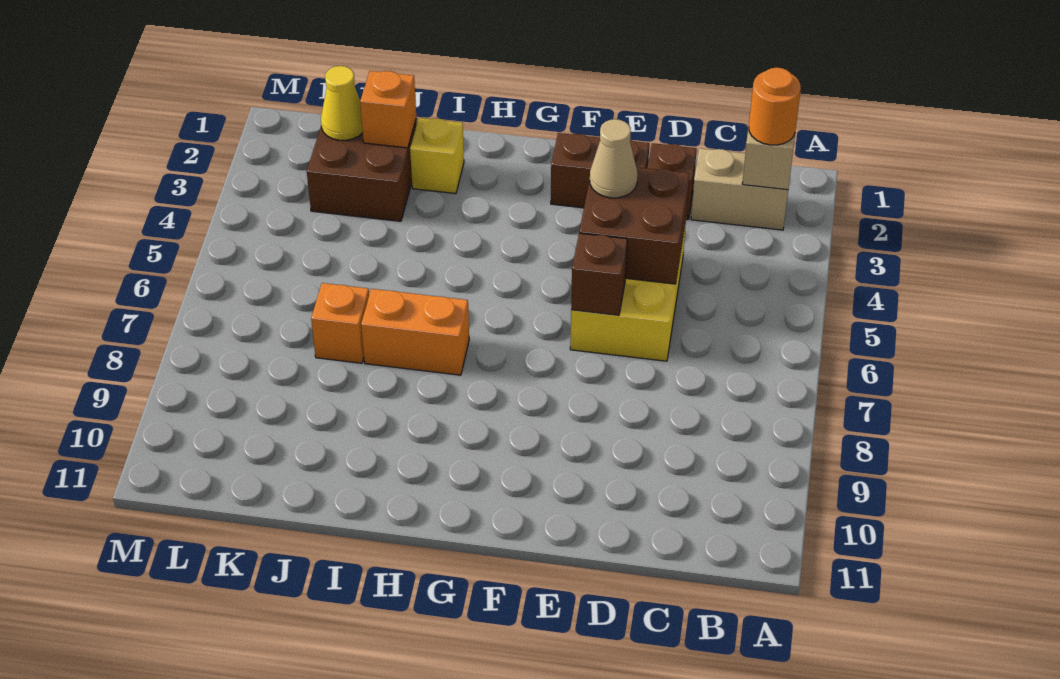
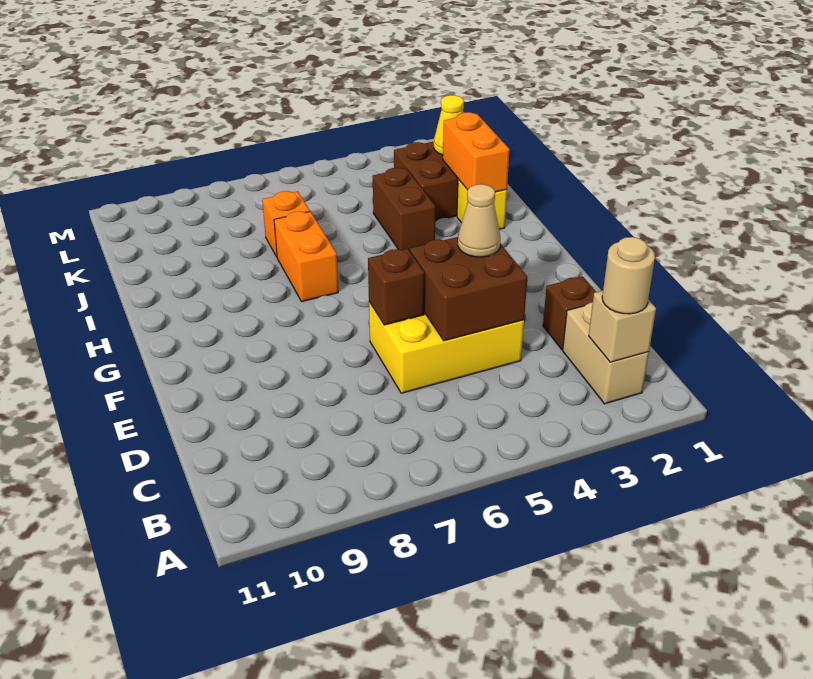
orange round brick B2 level 3 -> tan round brick B2 level 3
brown brick E2:F2 level 1 -> brown brick I4:J4 level 1
orange brick J2 level 2 -> orange brick I2:J2 level 2

